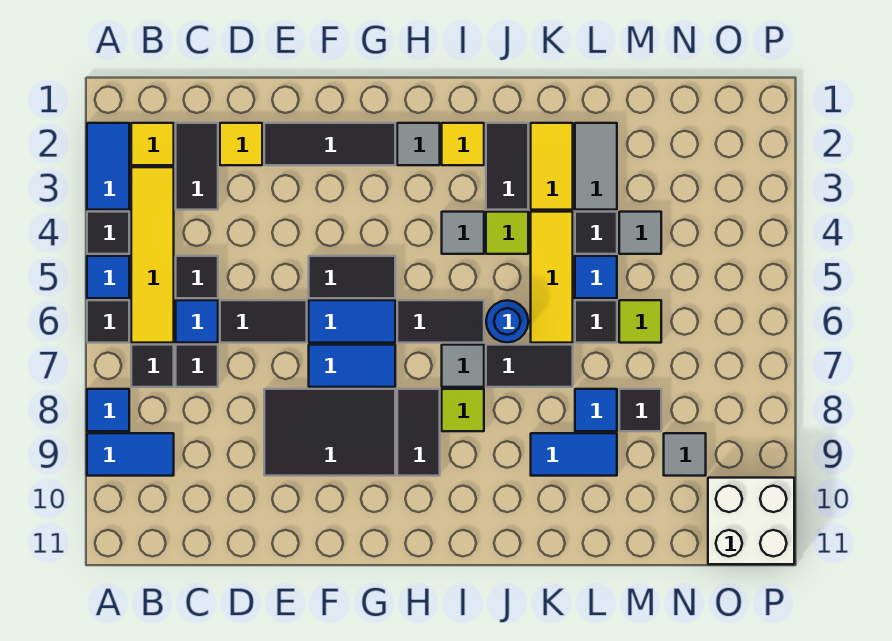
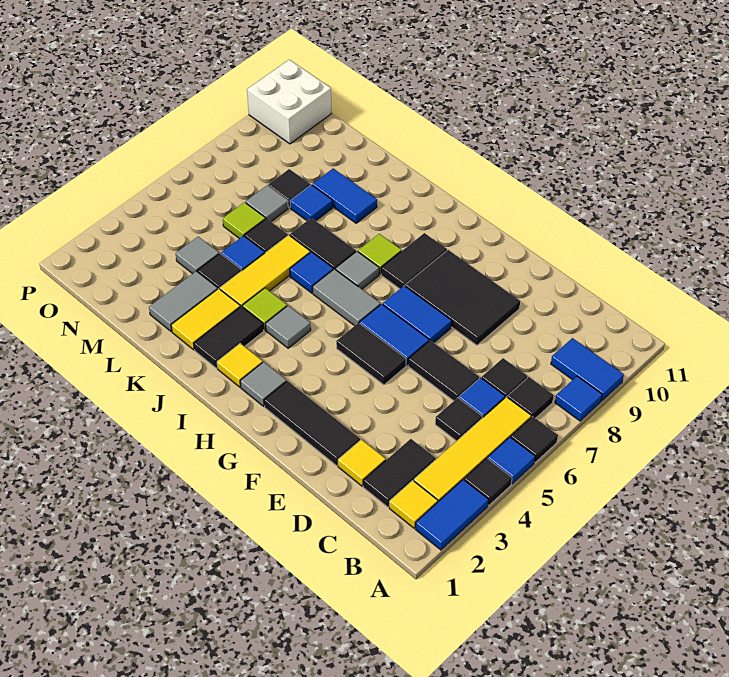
black tile H6:I6 level 1 -> grey tile H6:I6 level 1
blue round brick J6 level 1 -> blue tile J6 level 1
grey tile N9 level 1 -> grey tile M7 level 1

